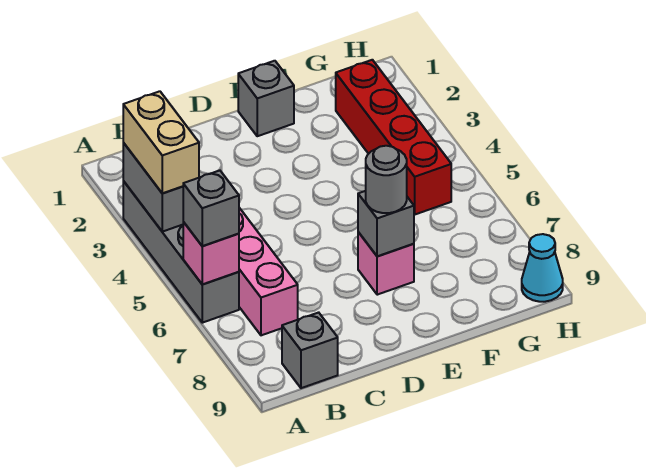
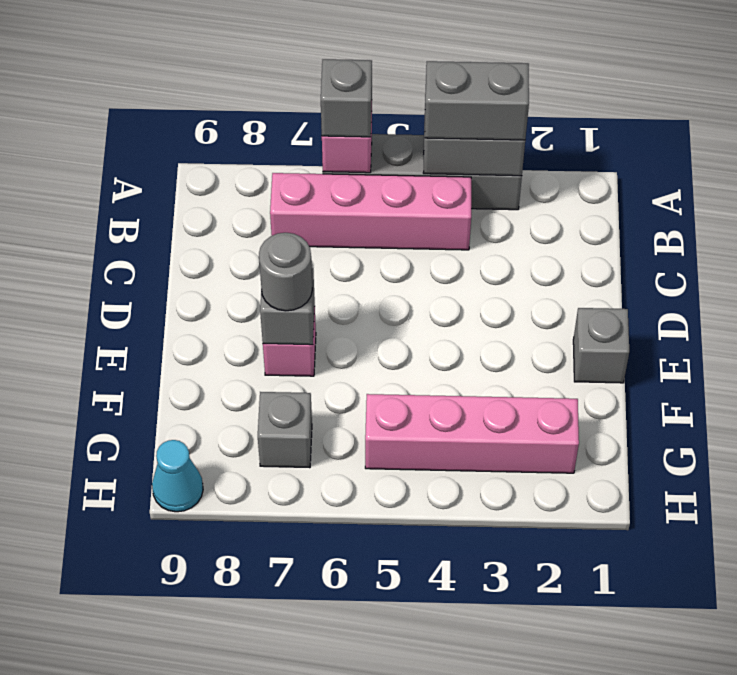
tan brick A3:A4 level 3 -> grey brick A3:A4 level 3
grey brick B9 level 1 -> grey brick G7 level 1
red brick G2:G5 level 1 -> pink brick G2:G5 level 1

